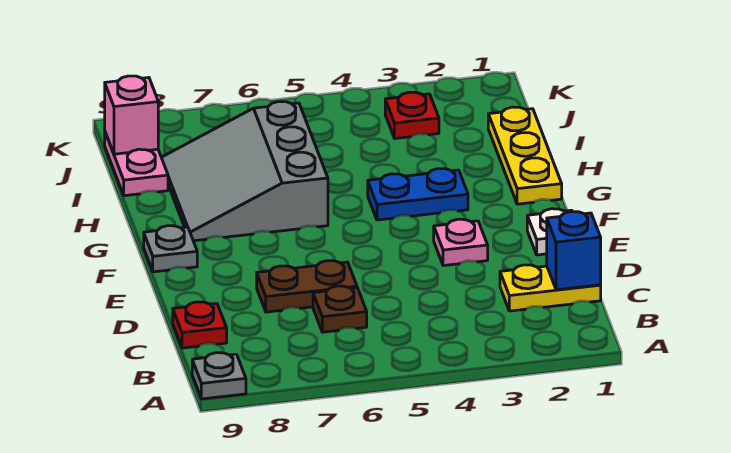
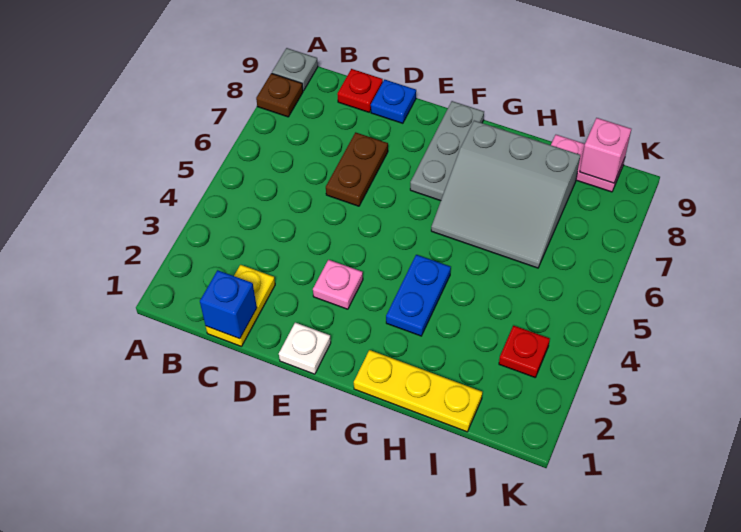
brown plate C6 level 1 -> brown plate A8 level 1
none -> blue plate D9 level 1
grey plate F9 level 1 -> grey plate F7:F9 level 1
grey slope G6:I8 level 1 top 6 -> grey slope G6:I8 level 1 top 8

